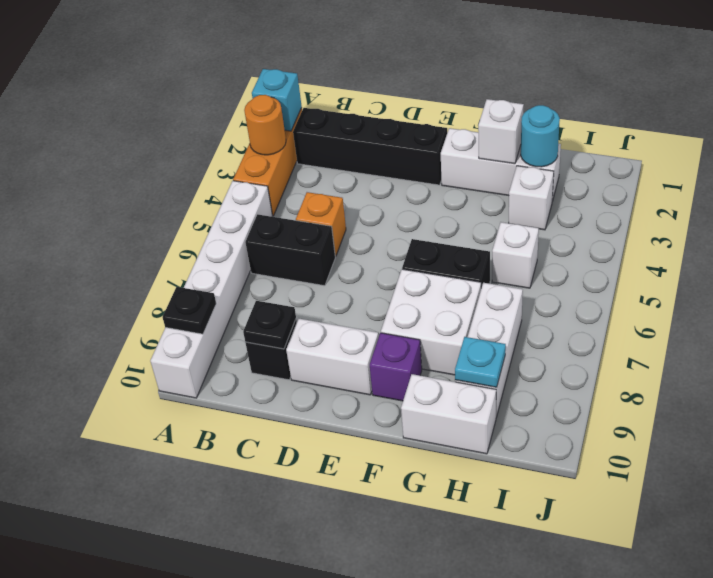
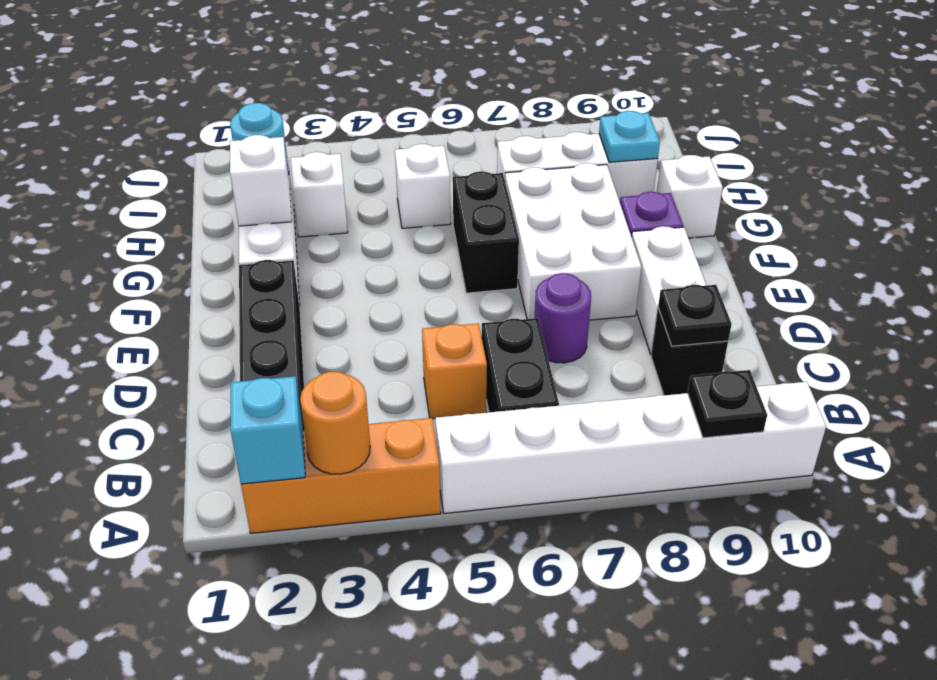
none -> purple round brick D7 level 1
white brick F7:G8 level 1 -> white brick E7:G8 level 1
white brick G10:H10 level 1 -> white brick G10 level 1

